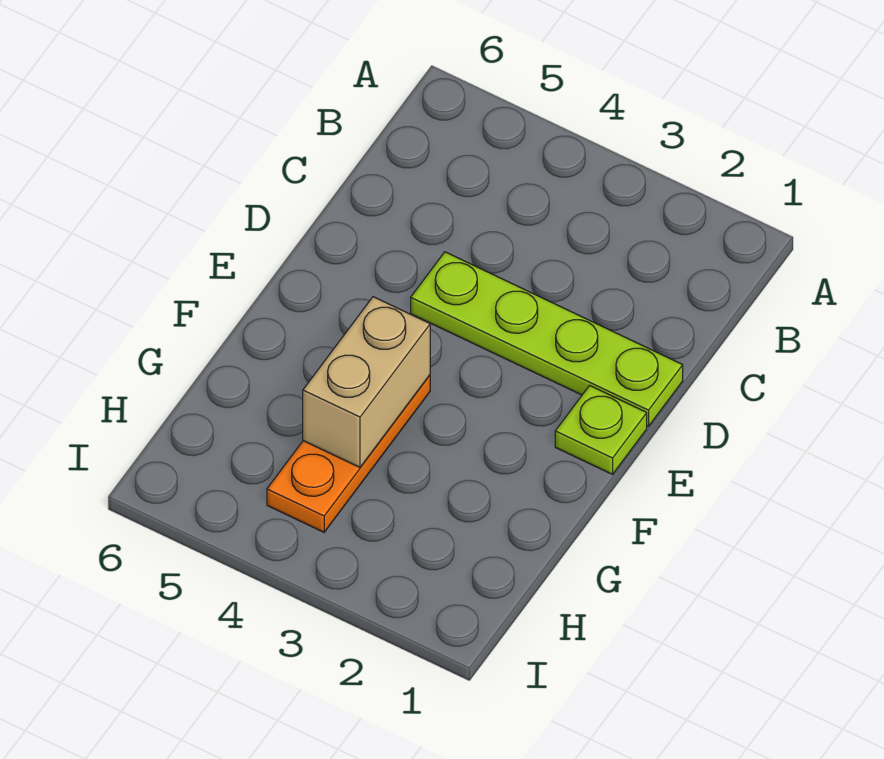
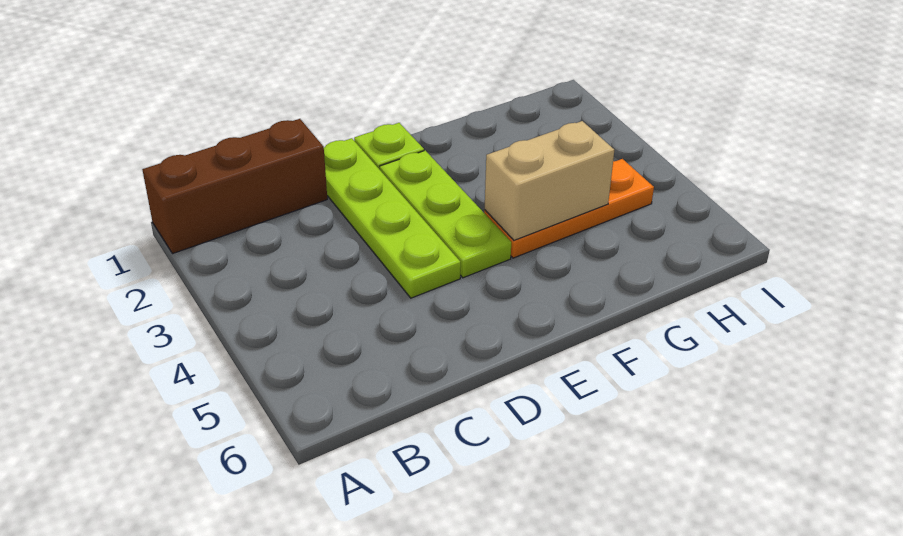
none -> brown brick A1:C1 level 1
none -> lime plate E2:E4 level 1

